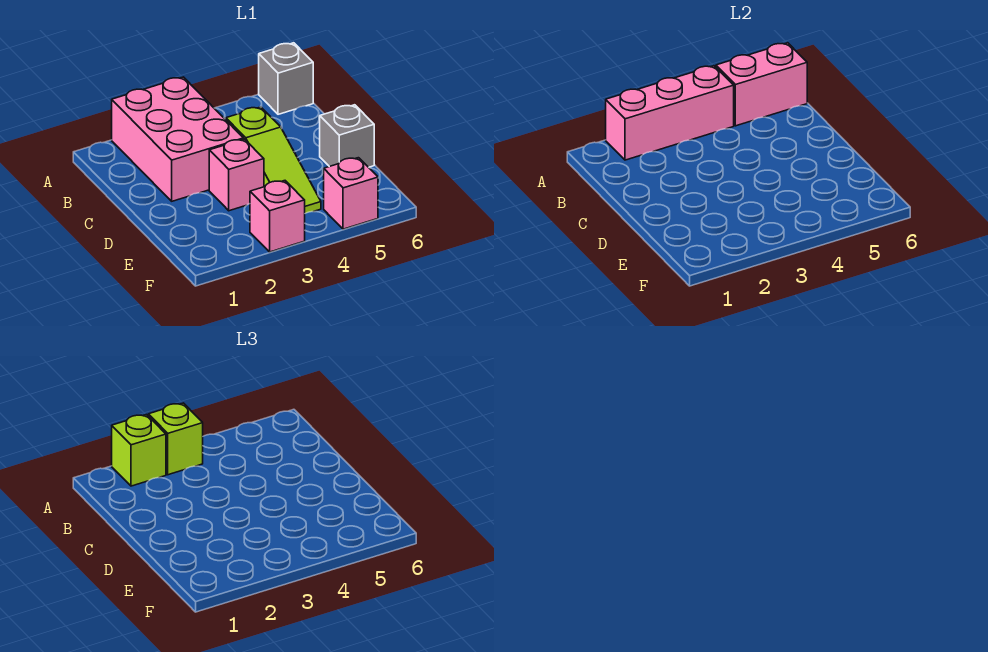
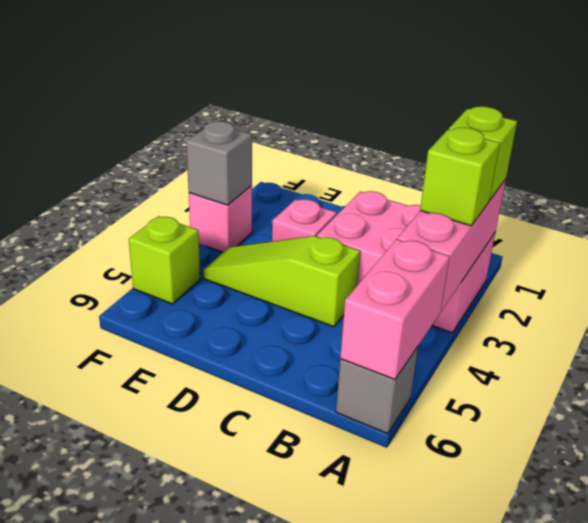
grey brick D6 level 1 -> grey brick F3 level 2
pink brick F5 level 1 -> lime brick F5 level 1

